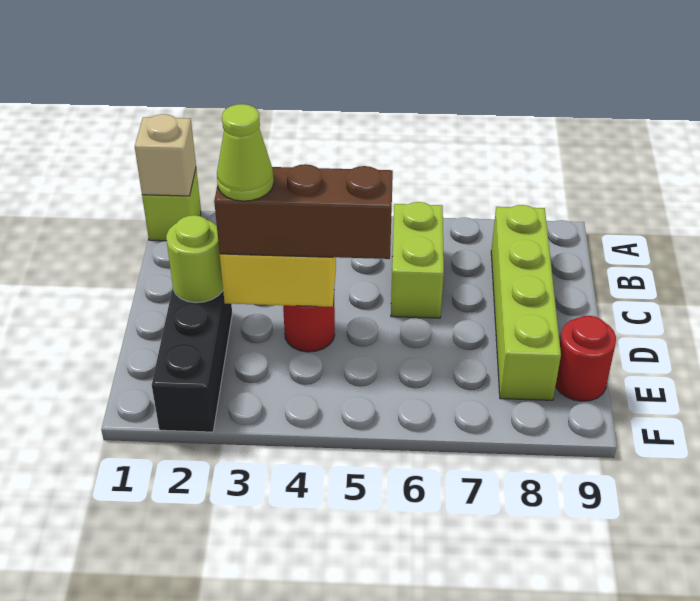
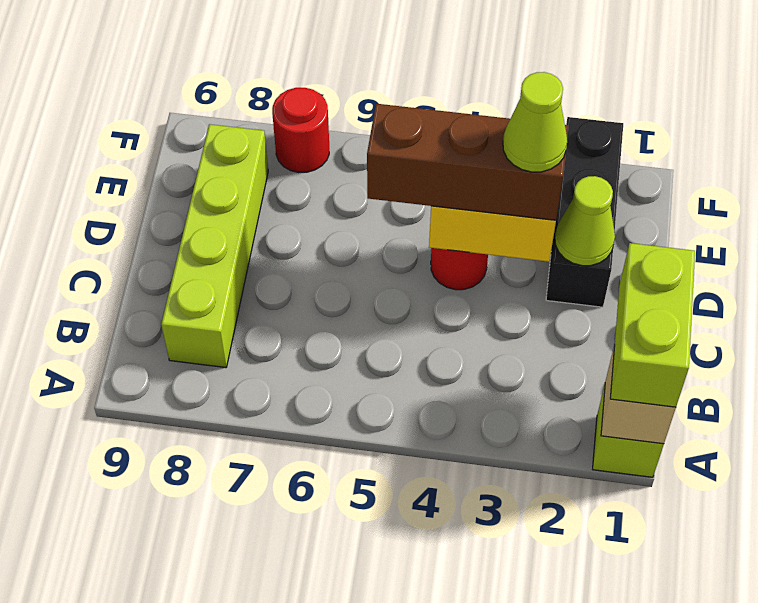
lime brick B6:C6 level 1 -> lime brick A1:B1 level 3
lime round brick D2 level 2 -> lime cone D2 level 2
red round brick E9 level 1 -> red round brick F7 level 1

